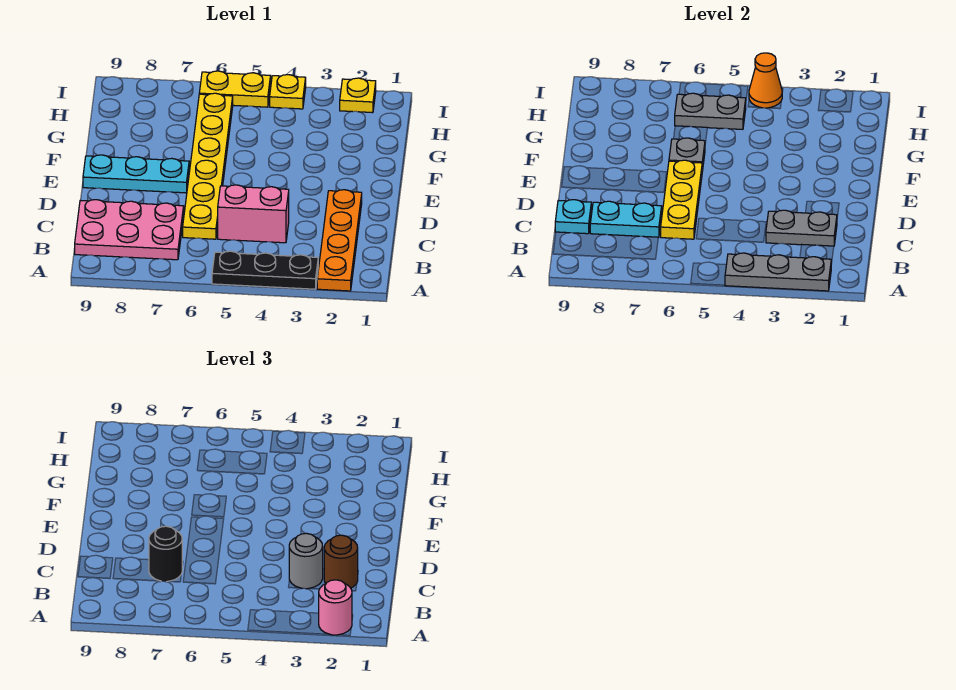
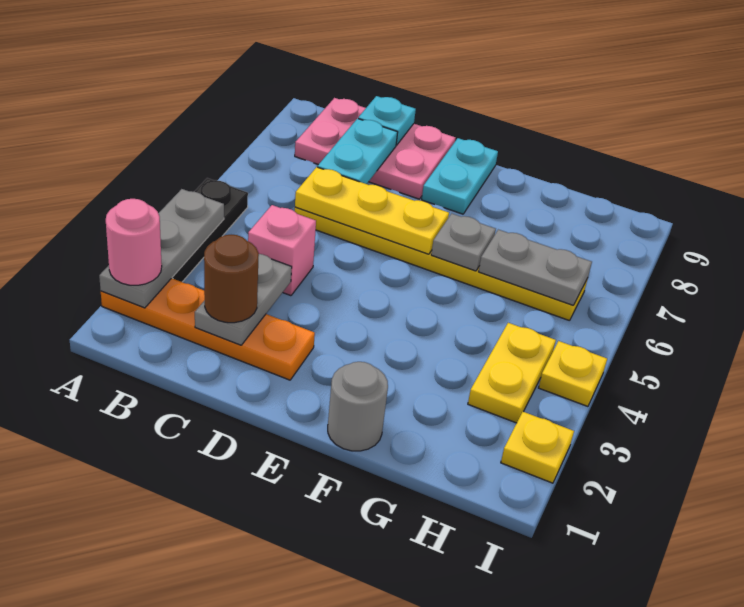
pink plate B7:C9 level 1 -> pink plate B8:D9 level 1
grey round brick C3 level 3 -> grey round brick F1 level 1
pink brick C4:C5 level 1 -> pink brick C4 level 1
black round brick C7 level 3 -> none
cyan plate E7:E9 level 1 -> cyan plate E8:E9 level 1
grey plate H5:H6 level 2 -> grey plate G6:H6 level 2
orange cone I4 level 2 -> none
yellow plate I5:I6 level 1 -> yellow plate H3:H4 level 1

